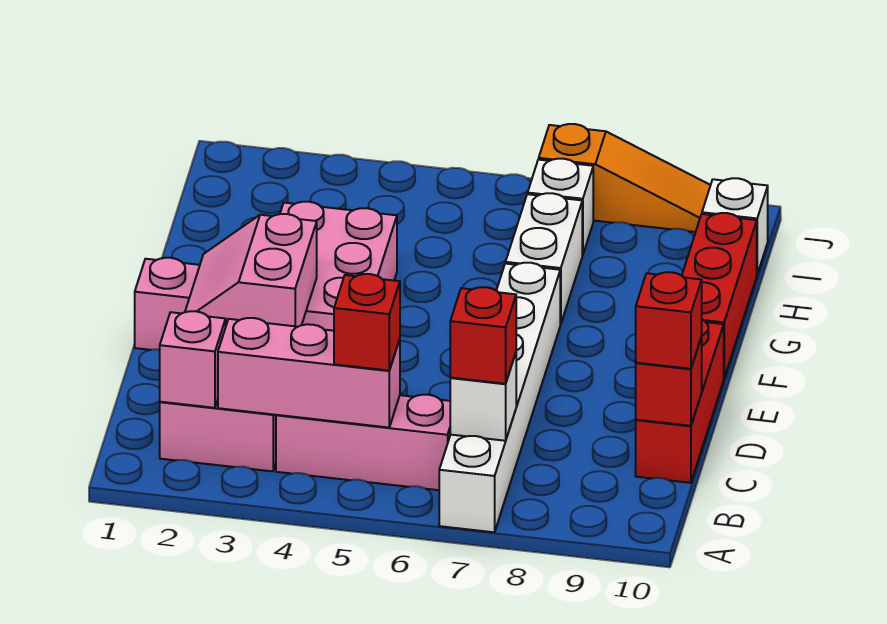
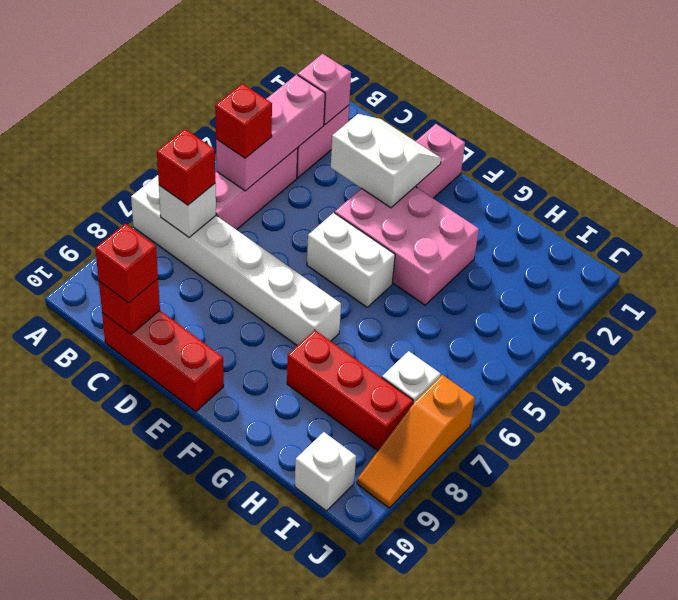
pink slope D2:E3 level 2 top 3 -> white slope D2:E3 level 2 top 3
red brick F10:H10 level 1 -> red brick G8:I8 level 1
white brick G7:H7 level 1 -> white brick E5:F5 level 1

